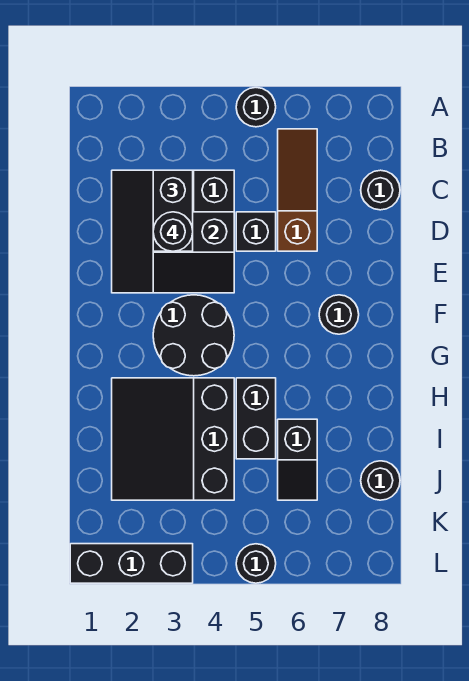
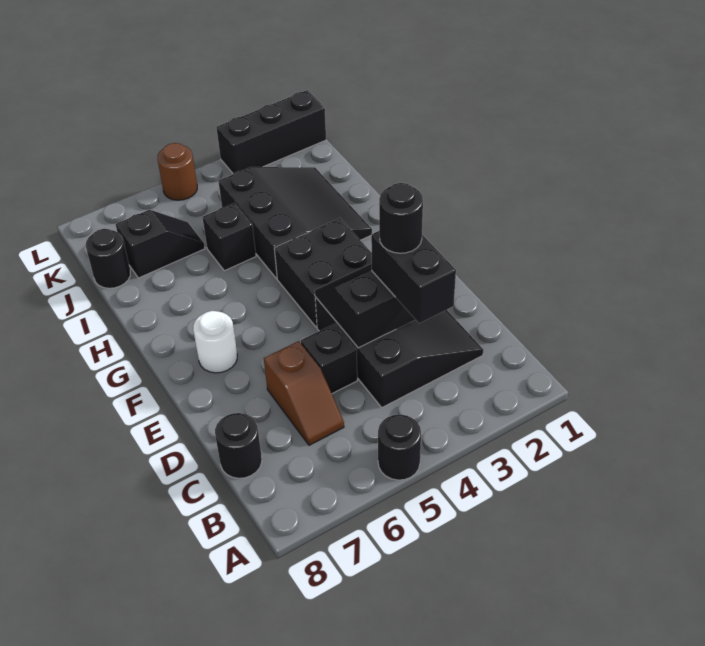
brown slope B6:D6 level 1 top D -> brown slope C6:D6 level 1 top D
black round brick F3:G4 level 1 -> black brick F3:G4 level 1
black round brick F7 level 1 -> white round brick F7 level 1
black brick H5:I5 level 1 -> black brick I5 level 1
black slope I6:J6 level 1 top I -> black slope J6:J7 level 1 top 7
black round brick L5 level 1 -> brown round brick L5 level 1

